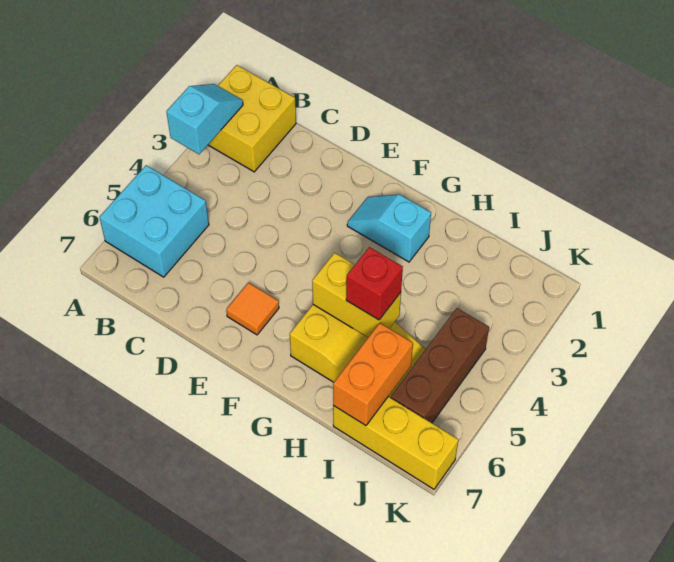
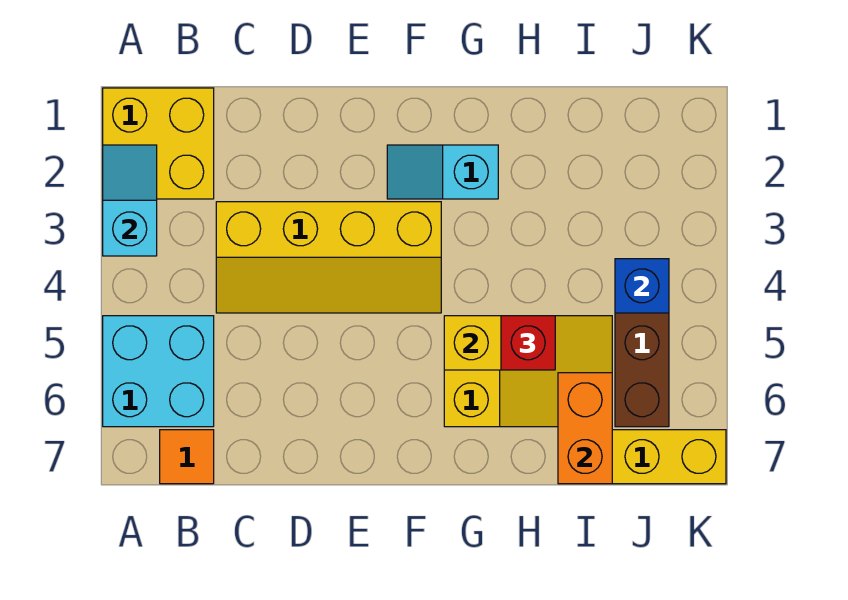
none -> yellow slope C3:F4 level 1 top 3
orange tile E6 level 1 -> orange tile B7 level 1
none -> blue brick J4 level 2

